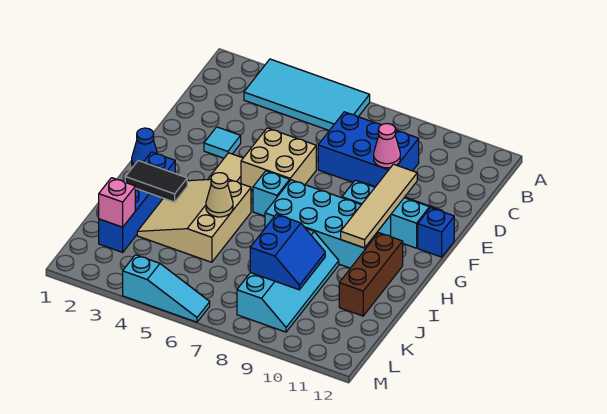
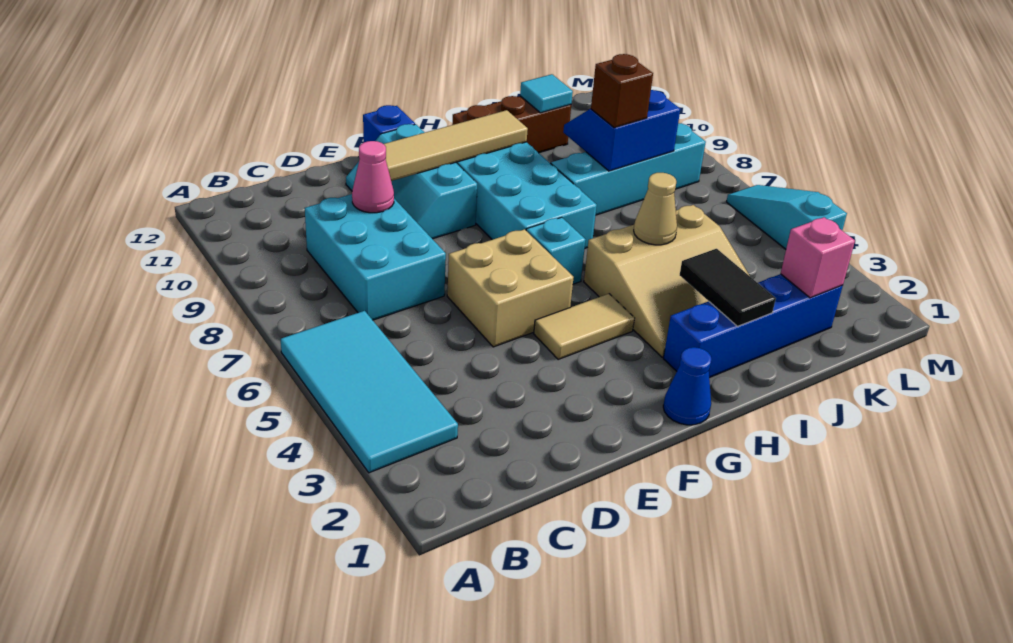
blue brick C7:D9 level 1 -> cyan brick C7:D9 level 1
cyan tile E3 level 1 -> cyan tile J11 level 2
none -> brown brick J8 level 3

